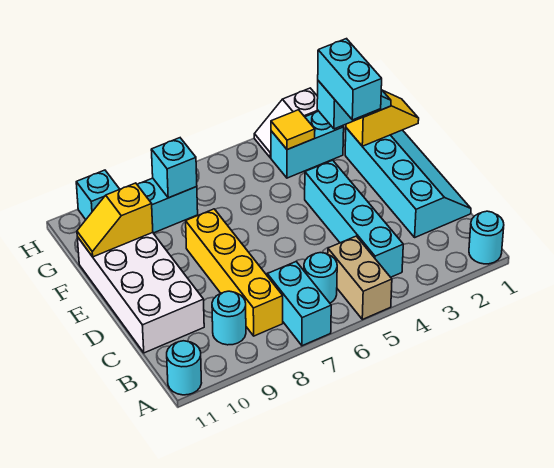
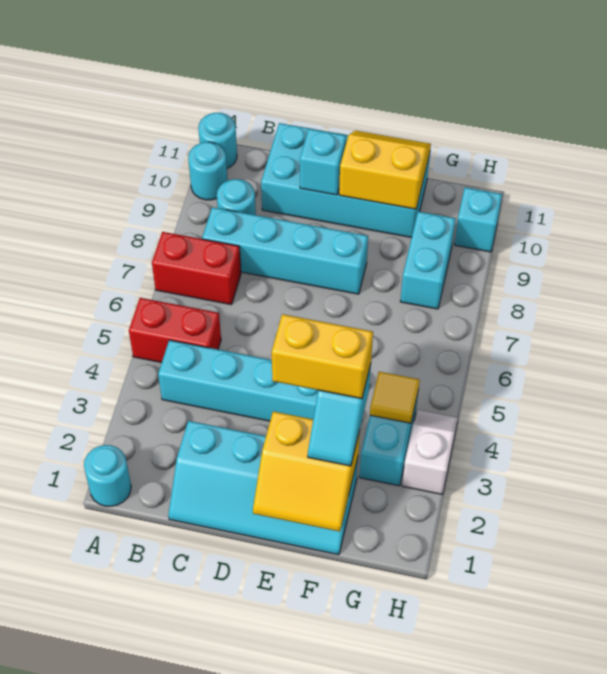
tan brick A5:B5 level 1 -> red brick A5:B5 level 1
cyan brick A7:B7 level 1 -> red brick A7:B7 level 1
cyan round brick B6 level 1 -> cyan round brick A10 level 1
yellow brick B8:E8 level 1 -> cyan brick B8:E8 level 1
white brick C10:F11 level 1 -> cyan brick C10:F11 level 1
cyan brick E3:F3 level 4 -> yellow brick E3:F3 level 4
yellow slope F1:F2 level 2 top 2 -> yellow slope E1:F2 level 2 top 2
yellow slope F10:F11 level 2 top 10 -> yellow slope E10:F11 level 2 top 10
cyan brick G8 level 2 -> cyan brick D10 level 2

